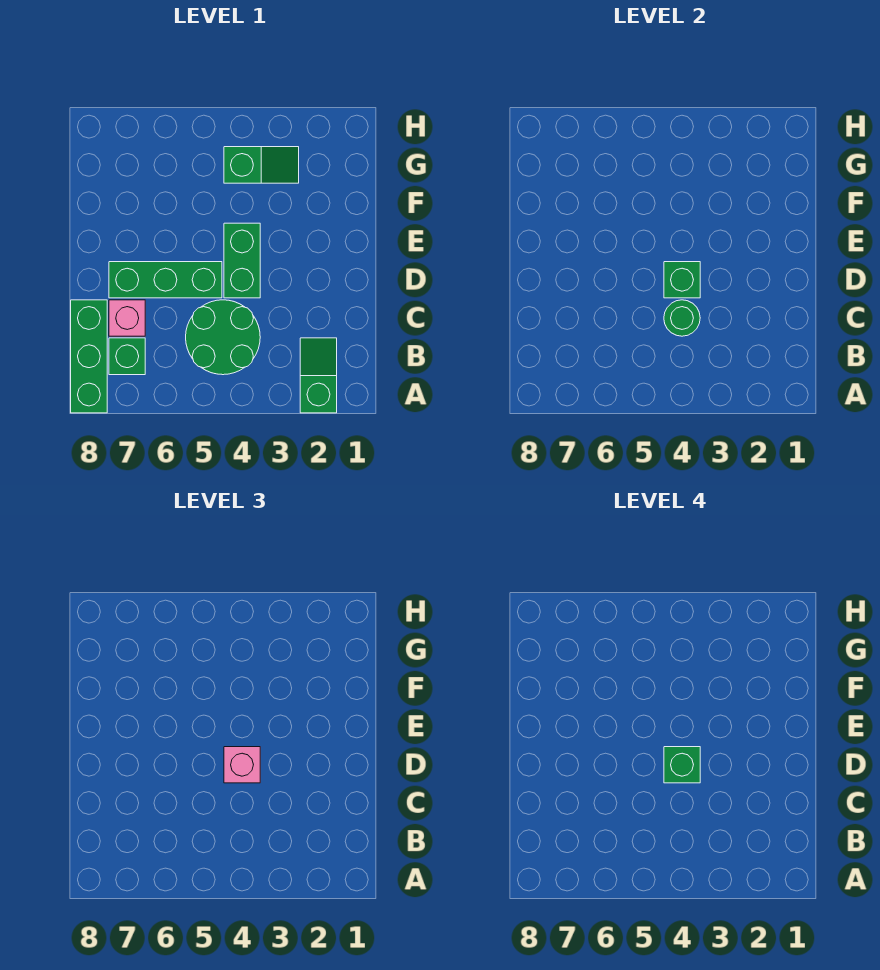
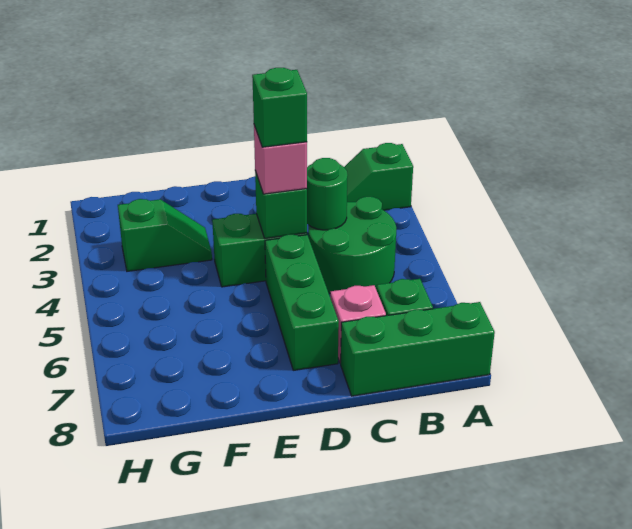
green slope G3:G4 level 1 top 4 -> green slope F3:G3 level 1 top G

